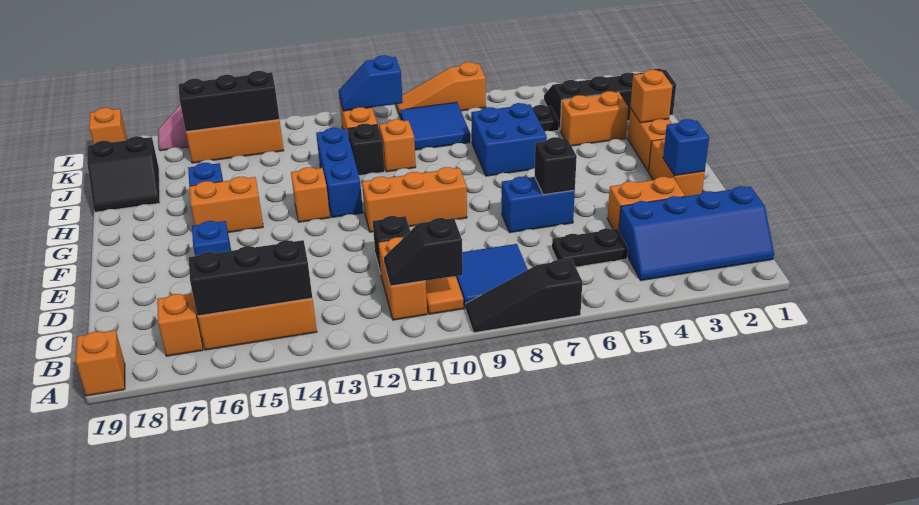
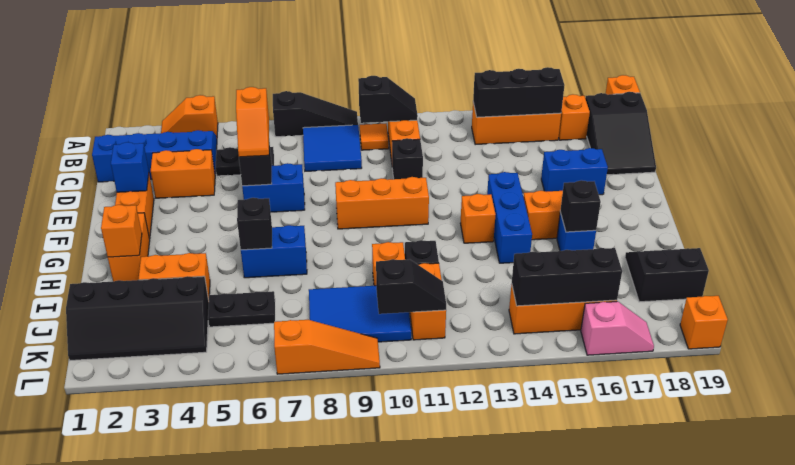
none -> orange slope A3:A4 level 1 top 4
none -> black slope B18:D19 level 1 top B
none -> orange slope D6:E6 level 3 top D
blue brick E16 level 1 -> blue brick E16:E17 level 1
blue brick G12:I12 level 1 -> blue brick F14:H14 level 1
blue brick H6:I7 level 1 -> blue brick H6:H7 level 1
none -> black brick H6 level 2
none -> black brick H16 level 2
blue tile J8:K9 level 1 -> blue tile J8:K10 level 1
blue slope K10:K11 level 2 top 10 -> black slope K10:K11 level 2 top 10

